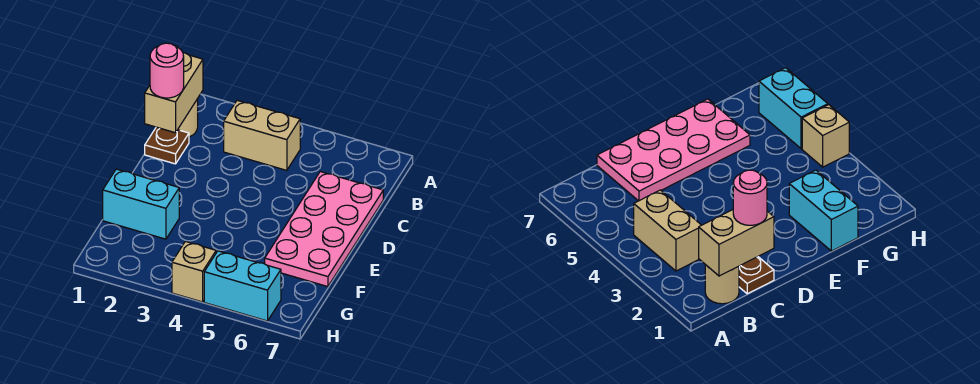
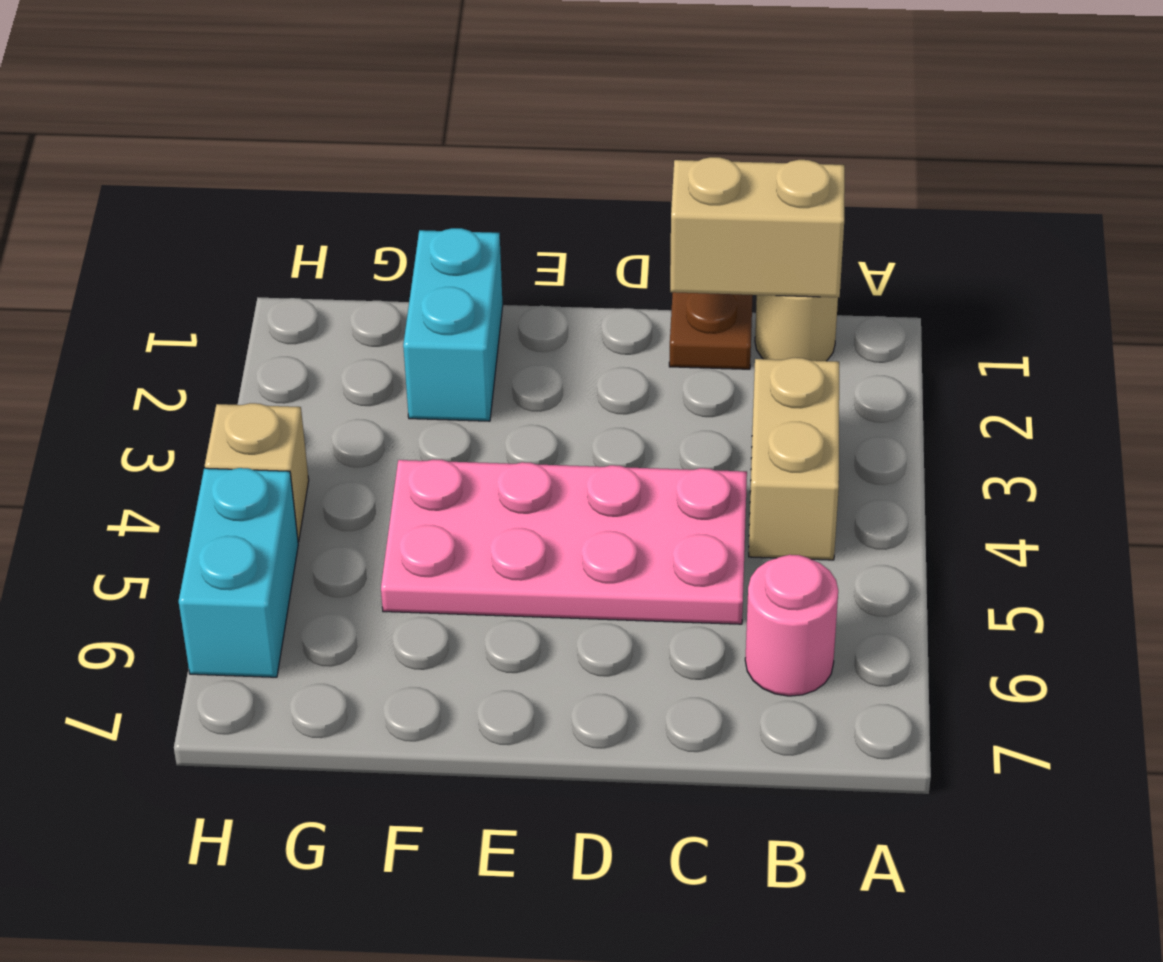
pink round brick C1 level 3 -> pink round brick B6 level 1
pink plate C6:F7 level 1 -> pink plate C4:F5 level 1

